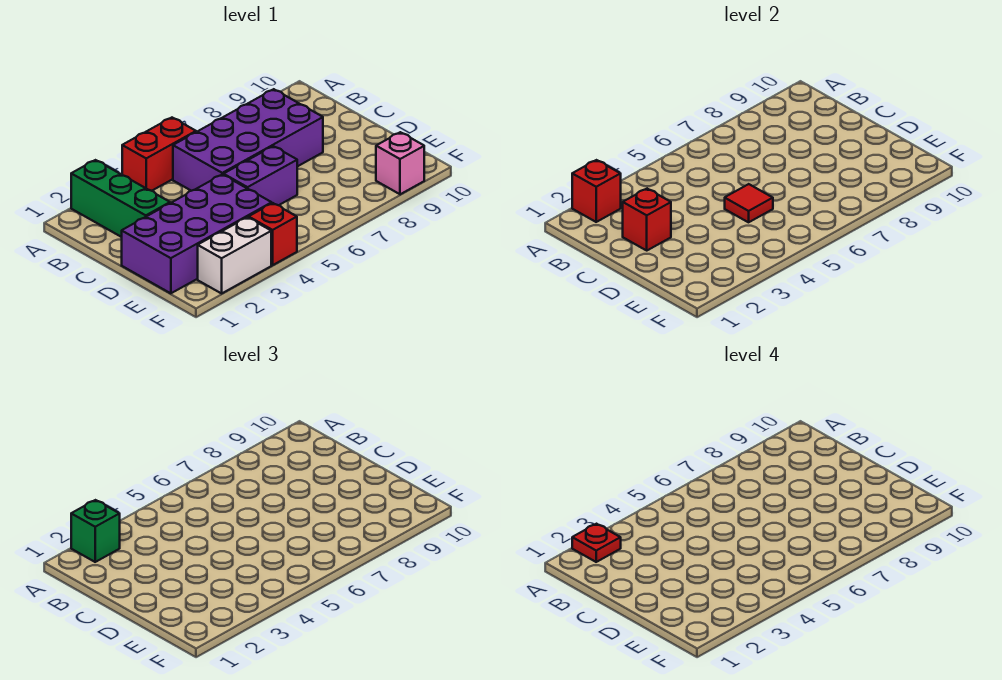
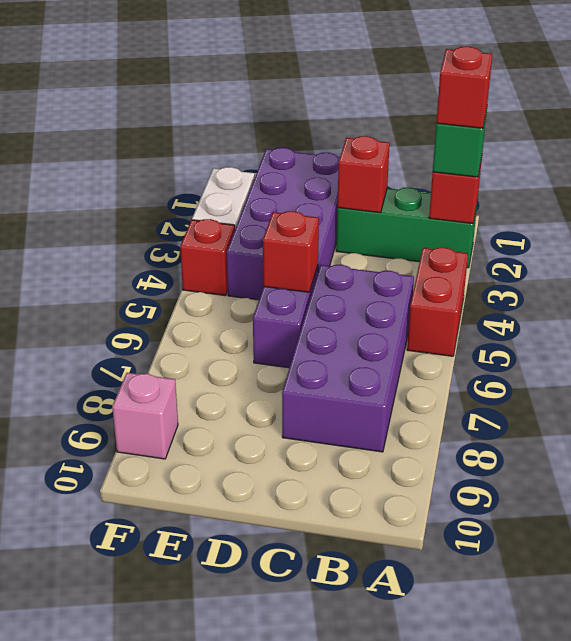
red plate A2 level 4 -> red brick A2 level 4
red tile D5 level 2 -> red brick D5 level 2

